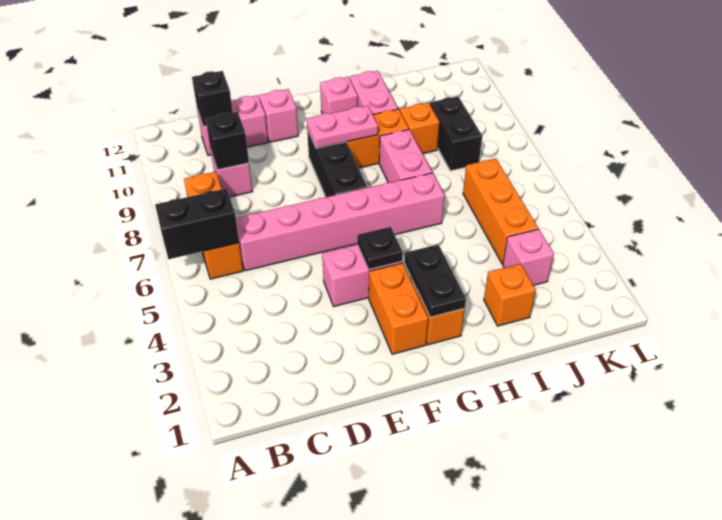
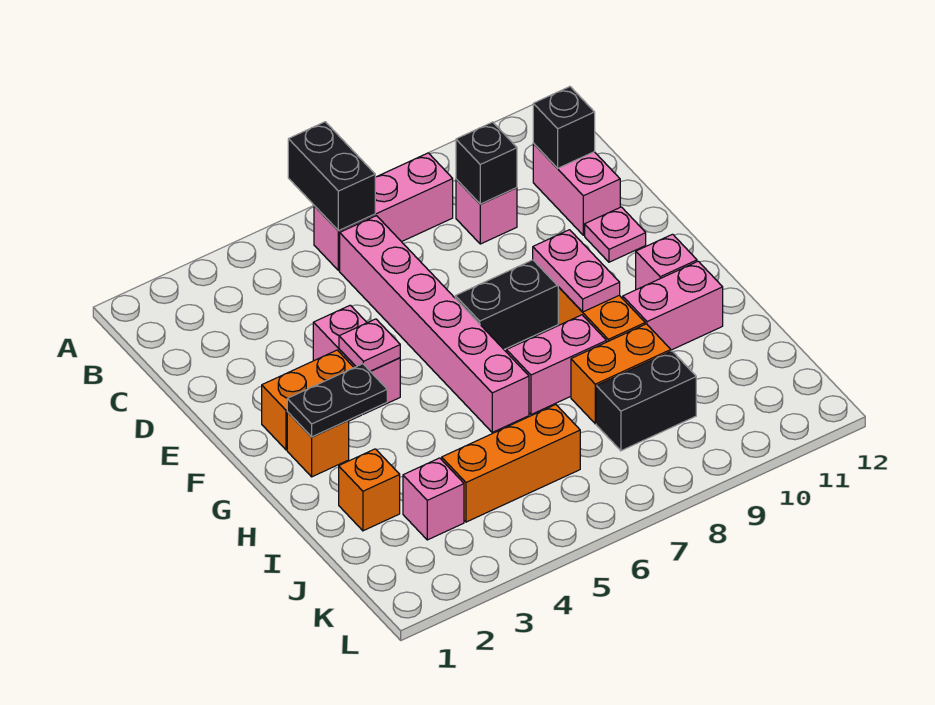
orange brick B6:B8 level 1 -> pink brick B6:B8 level 1
pink brick E11 level 1 -> pink plate E11 level 1
black plate F4 level 2 -> pink plate F4 level 2
orange brick I9 level 1 -> orange brick I8:I9 level 1

